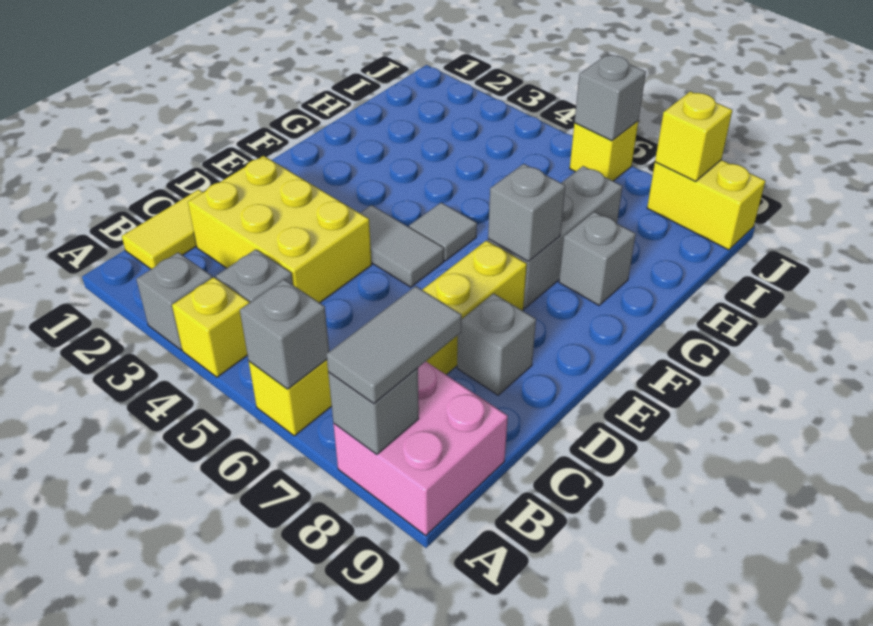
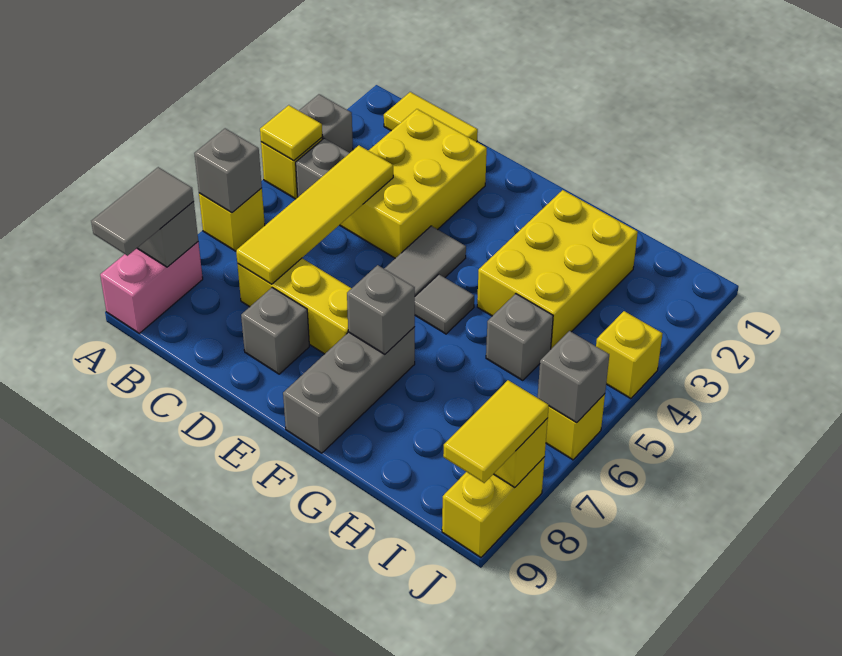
none -> yellow tile A4 level 2
pink brick A8:B9 level 1 -> pink brick A8:A9 level 1
grey tile A8:B8 level 3 -> grey tile A8:A9 level 3
none -> yellow tile C4:C7 level 2
grey brick F7:H7 level 1 -> grey brick F7:F9 level 1
none -> yellow brick G2:H4 level 1
grey brick G8 level 1 -> grey brick H5 level 1
none -> yellow brick J4 level 1
none -> yellow tile J8:J9 level 3

